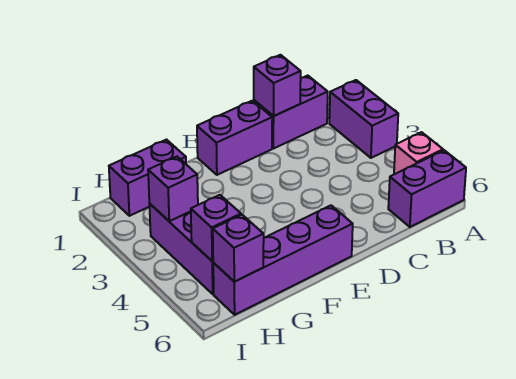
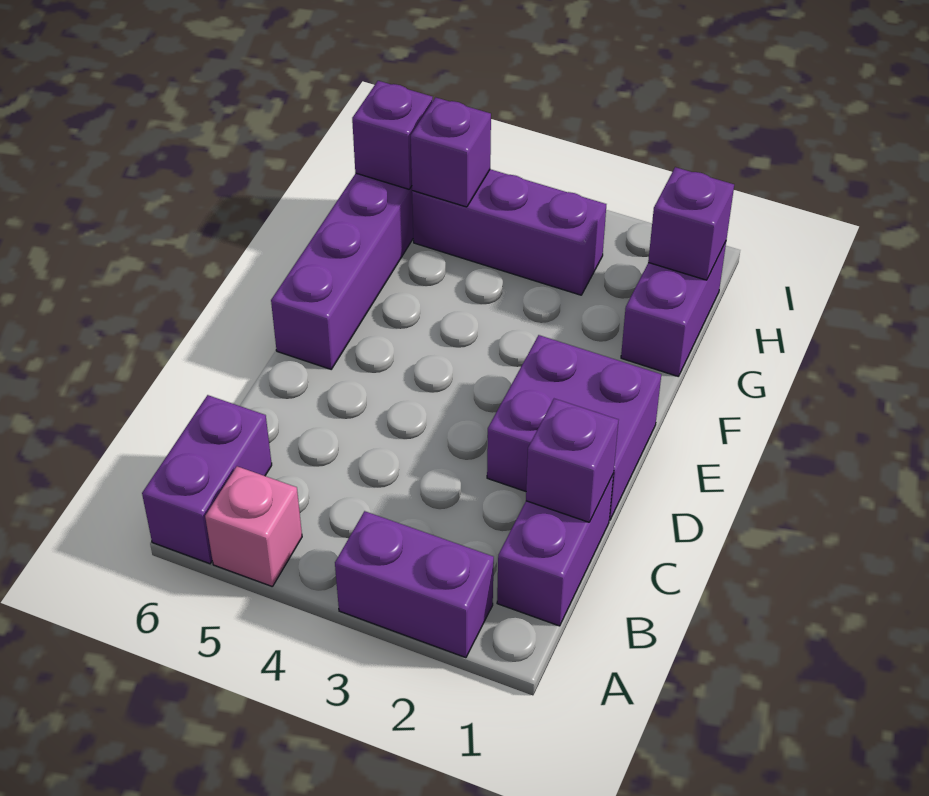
purple brick D1:E1 level 1 -> purple brick D1:E2 level 1
purple brick H3 level 2 -> purple brick H1 level 2

